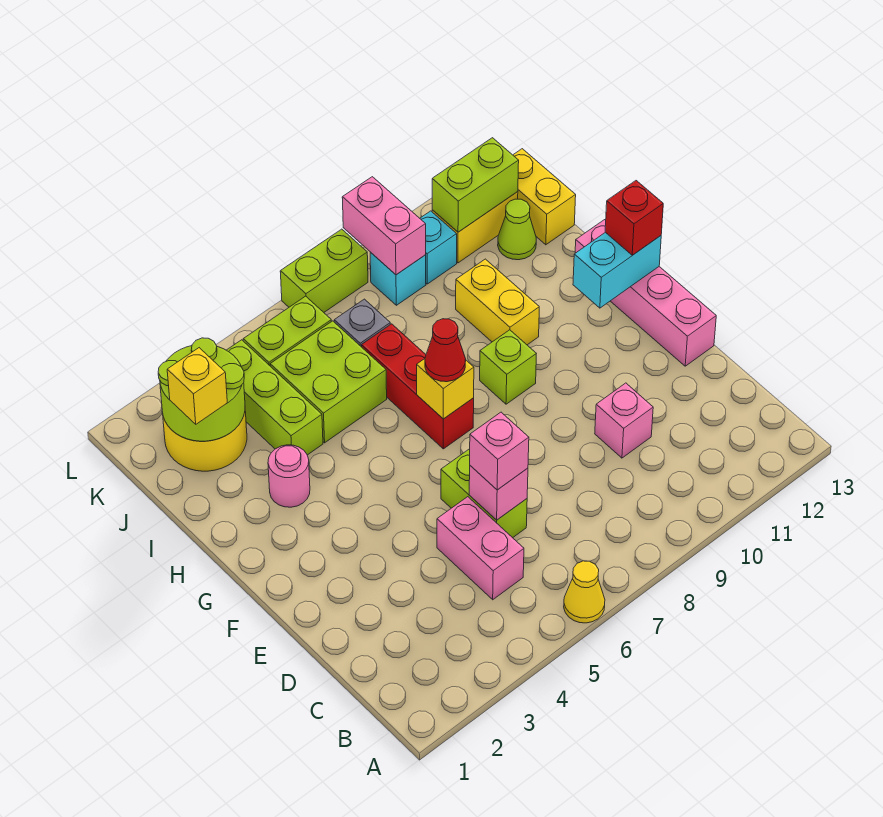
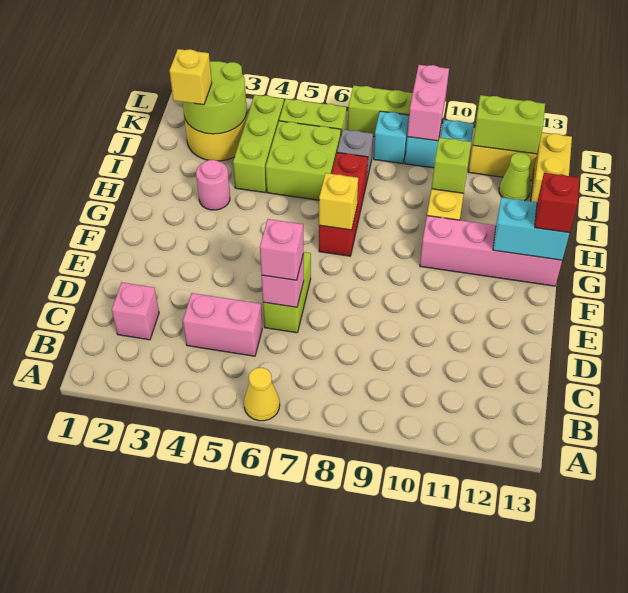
pink brick C5:D5 level 1 -> pink brick C4:C5 level 1
pink brick D10 level 1 -> pink brick C2 level 1
pink brick E13:H13 level 1 -> pink brick G10:G13 level 1
red cone G7 level 3 -> none
lime brick G9 level 1 -> lime brick I10 level 2
none -> cyan brick K8 level 1

